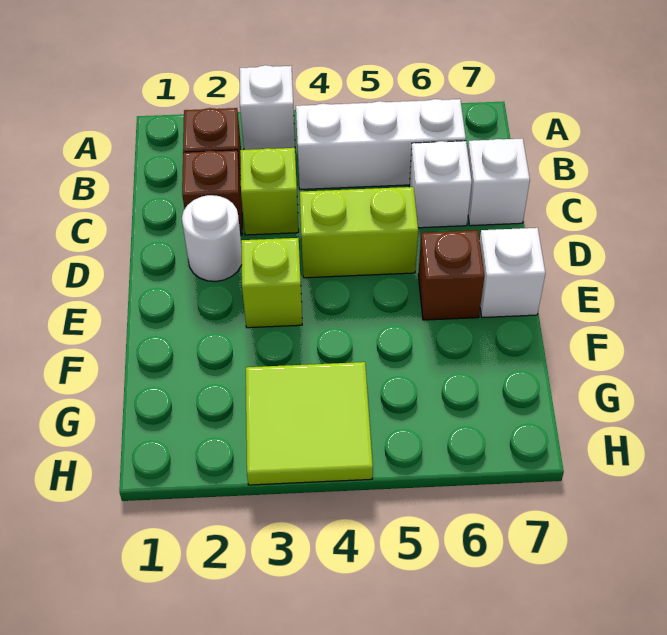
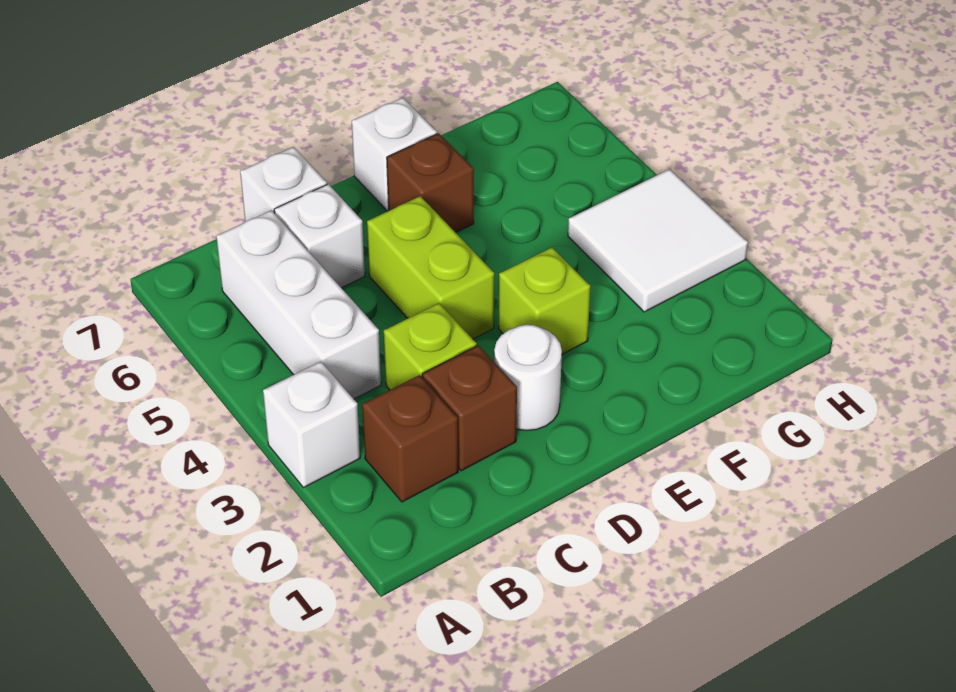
lime tile G3:H4 level 1 -> white tile G3:H4 level 1

